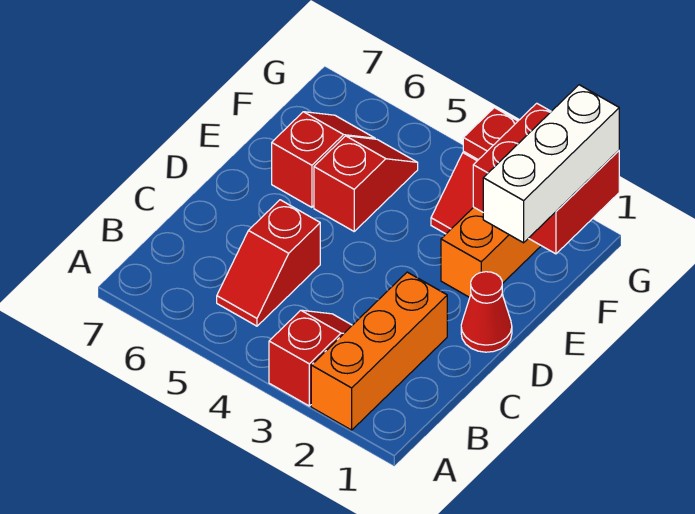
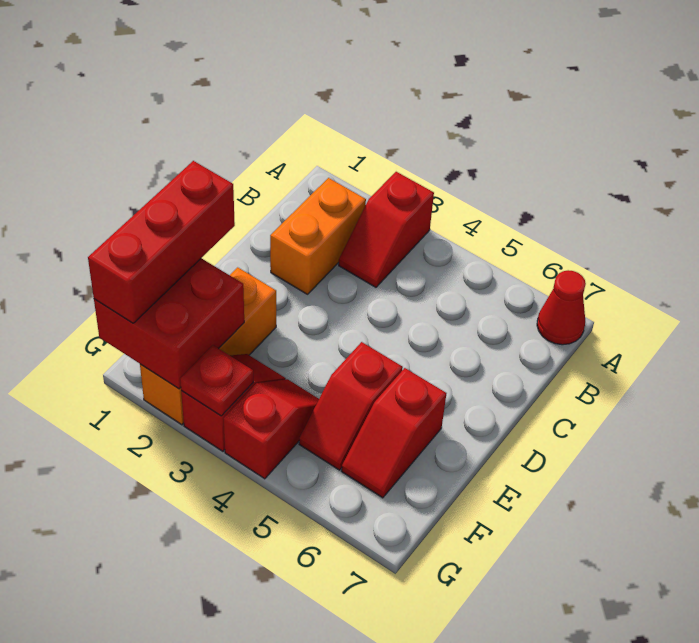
orange brick A2:C2 level 1 -> orange brick B2:C2 level 1
red slope B5:C5 level 1 top C -> red slope F4:G4 level 1 top G
red cone D1 level 1 -> red cone A7 level 1
white brick E1:G1 level 3 -> red brick E1:G1 level 3

